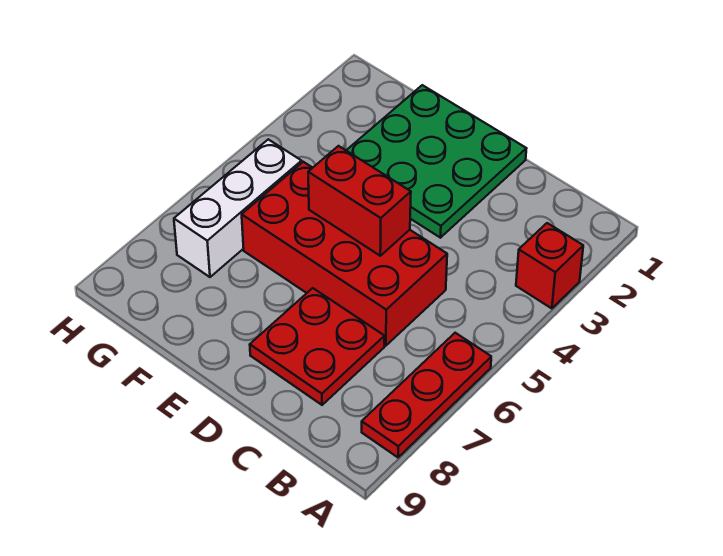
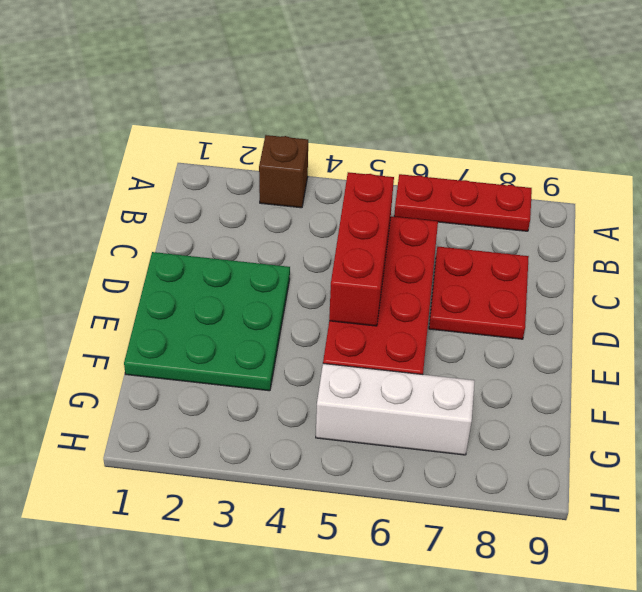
red brick A3 level 1 -> brown brick A3 level 1
red brick D5:E5 level 2 -> red brick C5:E5 level 2

